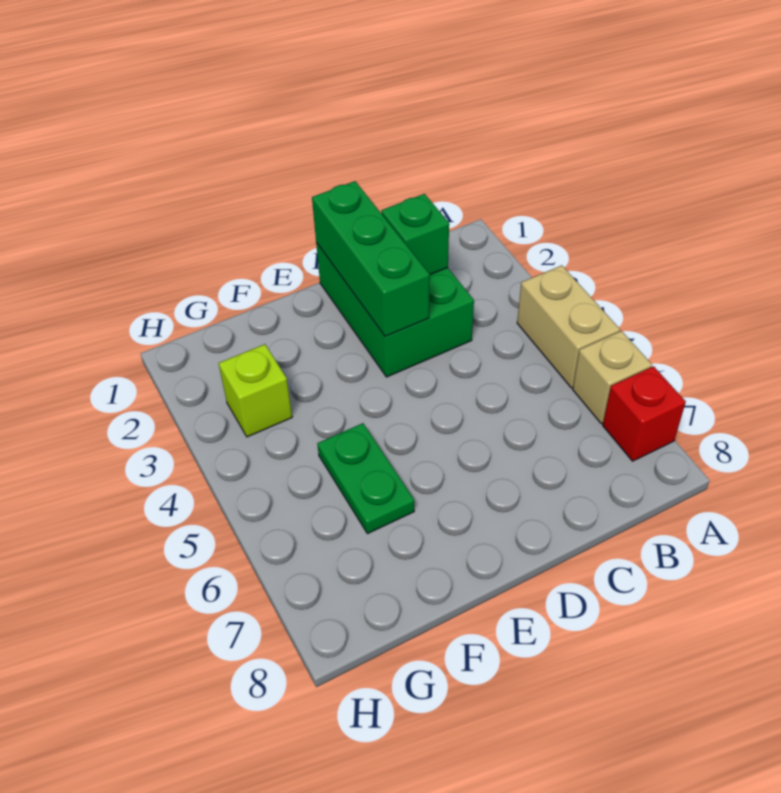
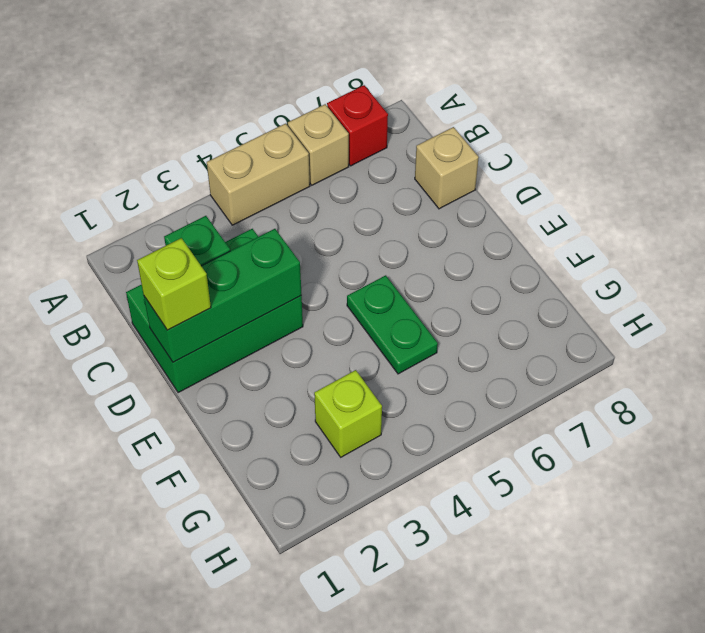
none -> tan brick C8 level 1
none -> lime brick D1 level 3
green plate F5:F6 level 1 -> green plate E5:F5 level 1

